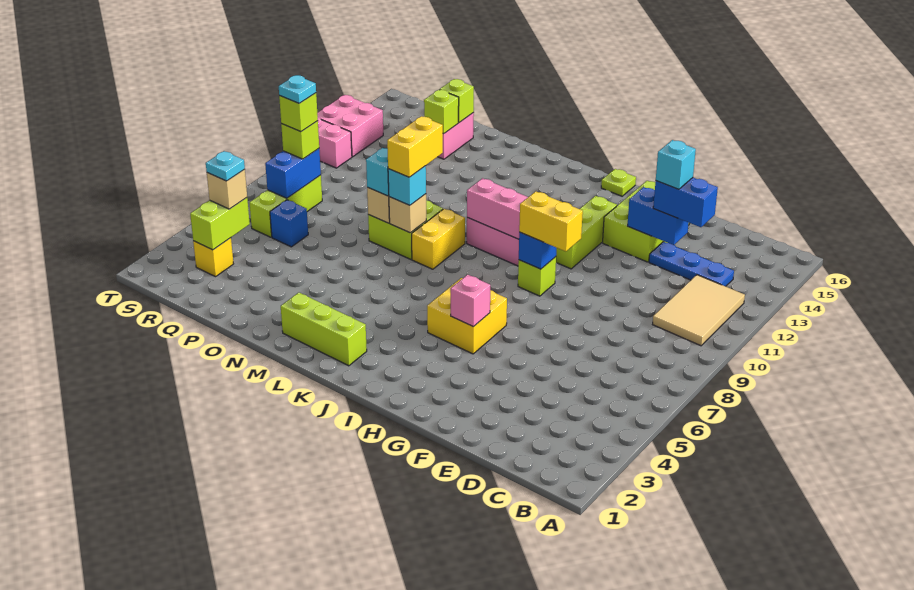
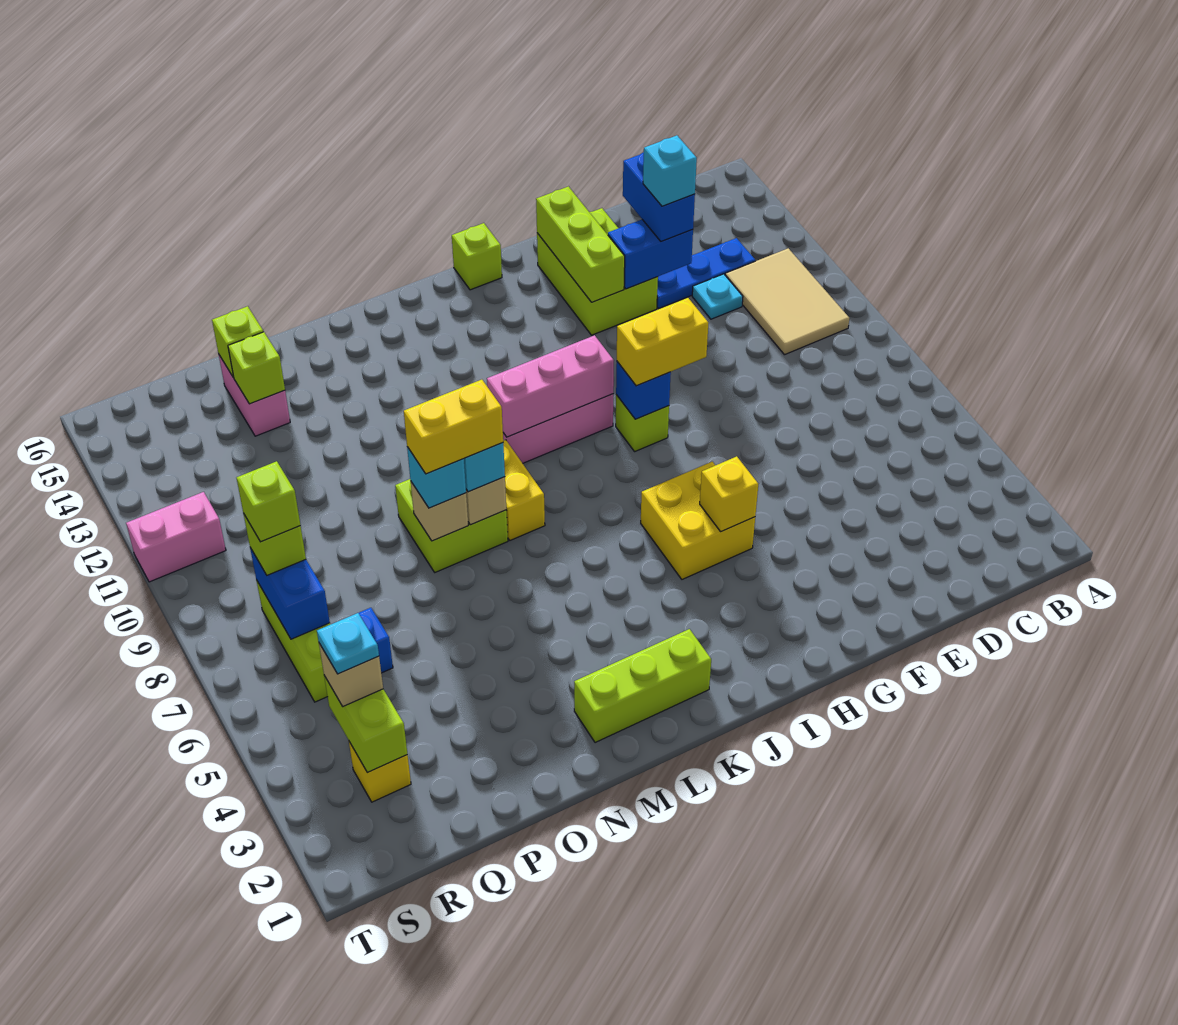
blue brick D13:E13 level 3 -> blue brick E13:E14 level 3
pink brick H5 level 2 -> yellow brick H5 level 2
lime brick H11:H13 level 1 -> lime brick G13:G15 level 2
lime plate I16 level 1 -> lime brick I16 level 1
yellow brick M8:M9 level 4 -> yellow brick M8:N8 level 4
cyan plate R8 level 5 -> cyan plate D12 level 1
pink brick S12:T13 level 1 -> none

